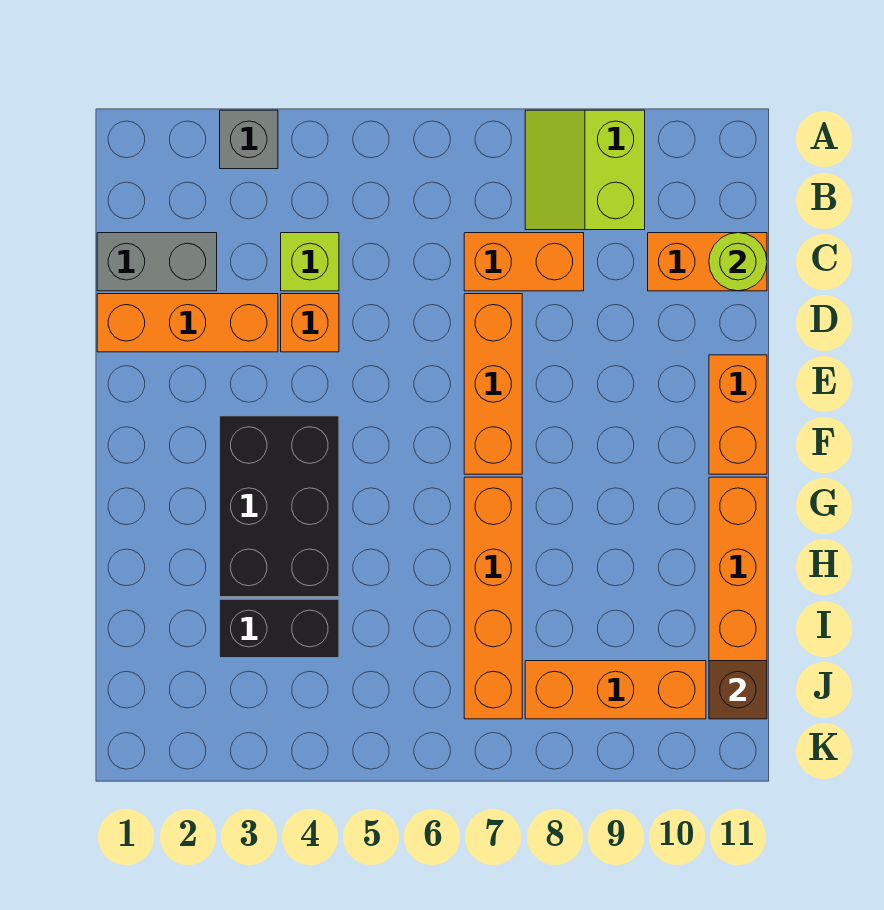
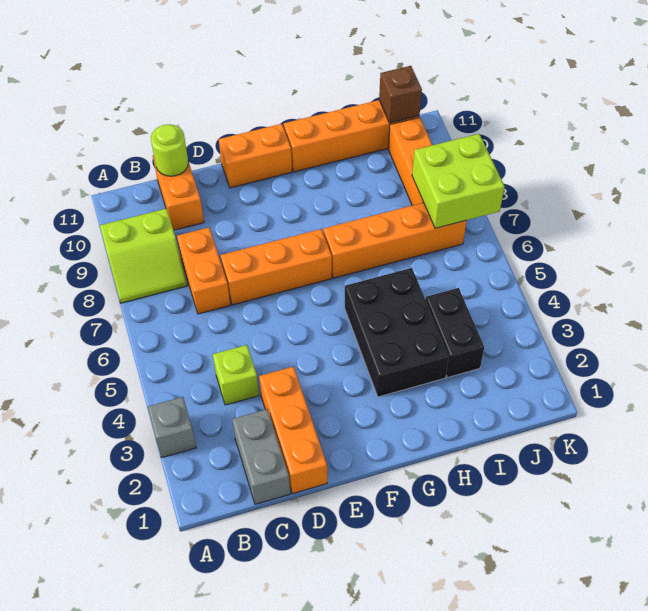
orange brick D4 level 1 -> none
black brick F3:H4 level 1 -> black brick G3:H5 level 1
none -> lime brick J7:K8 level 2

